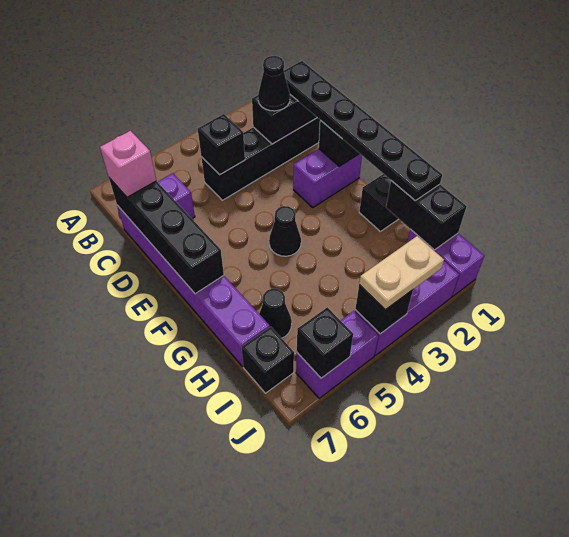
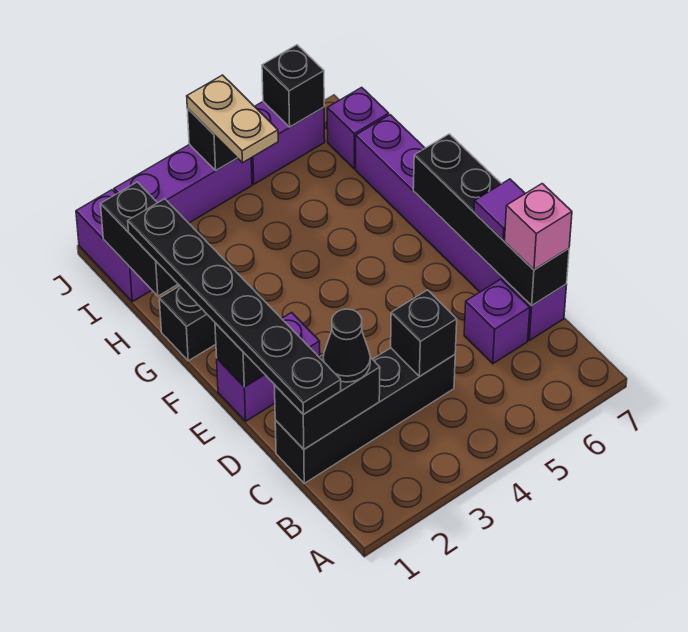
none -> purple tile D7 level 3
black cone F4 level 1 -> none
black cone H6 level 1 -> none
black brick I7 level 1 -> purple brick I7 level 1
tan plate J3:J4 level 3 -> tan plate I4:J4 level 3

